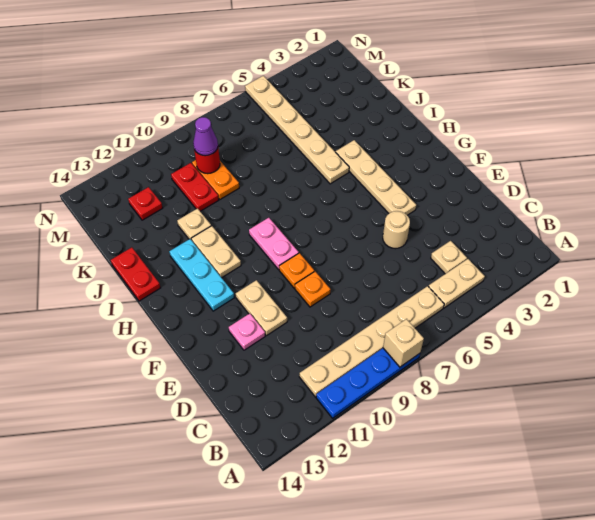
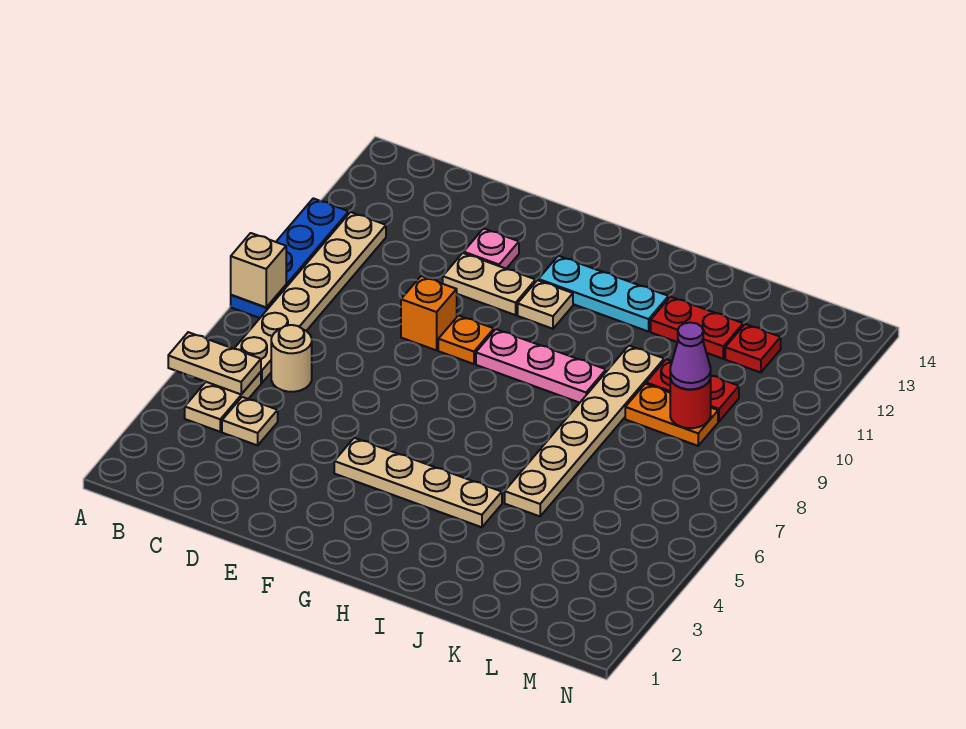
tan round brick E5 level 1 -> tan round brick C6 level 1
orange plate E9 level 1 -> orange brick E9 level 1
pink plate G9:H9 level 1 -> pink plate G9:I9 level 1
tan plate H11:I11 level 1 -> tan plate A5:B5 level 2
tan plate I5:N5 level 1 -> tan plate J5:J10 level 1
red plate I14:J14 level 1 -> red plate J12:K12 level 1
tan plate J11 level 1 -> tan plate G11 level 1

